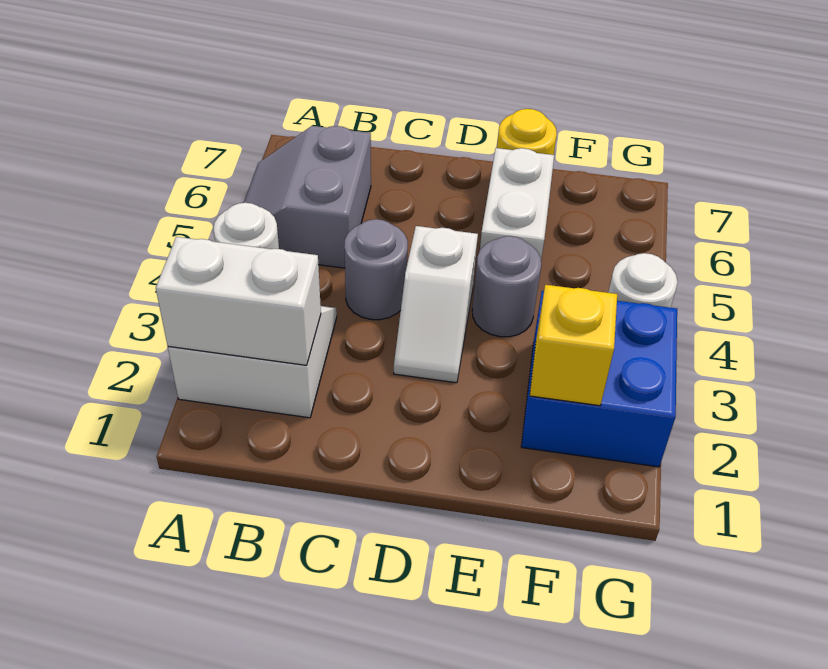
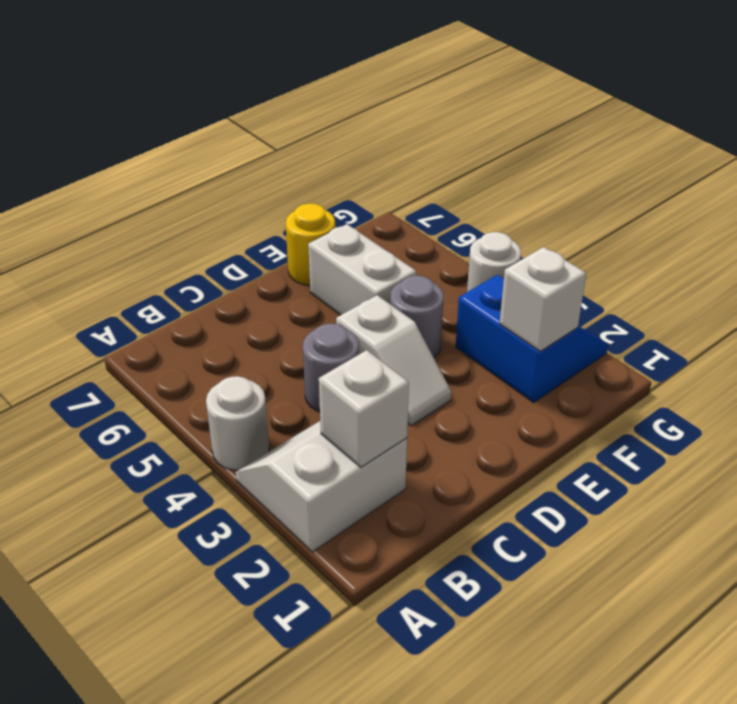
white brick A2:B2 level 2 -> white brick B2 level 2
grey slope A5:B6 level 1 top B -> none
blue brick F2:G3 level 1 -> blue slope F2:G3 level 1 top F
yellow brick F2 level 2 -> white brick F2 level 2

